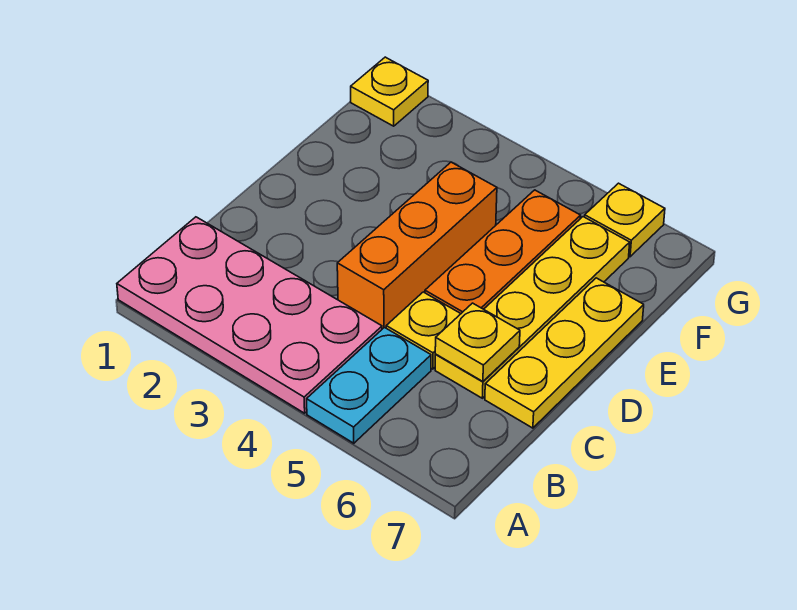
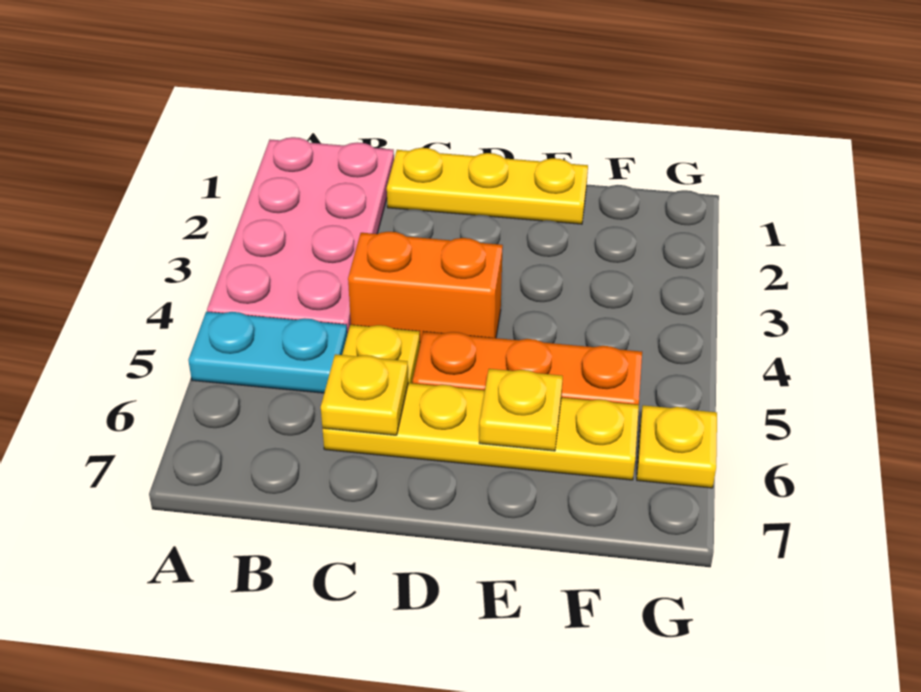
orange brick C4:E4 level 1 -> orange brick C4:D4 level 1
yellow plate C7:E7 level 1 -> yellow plate C1:E1 level 1
yellow plate G1 level 1 -> yellow plate E6 level 2

